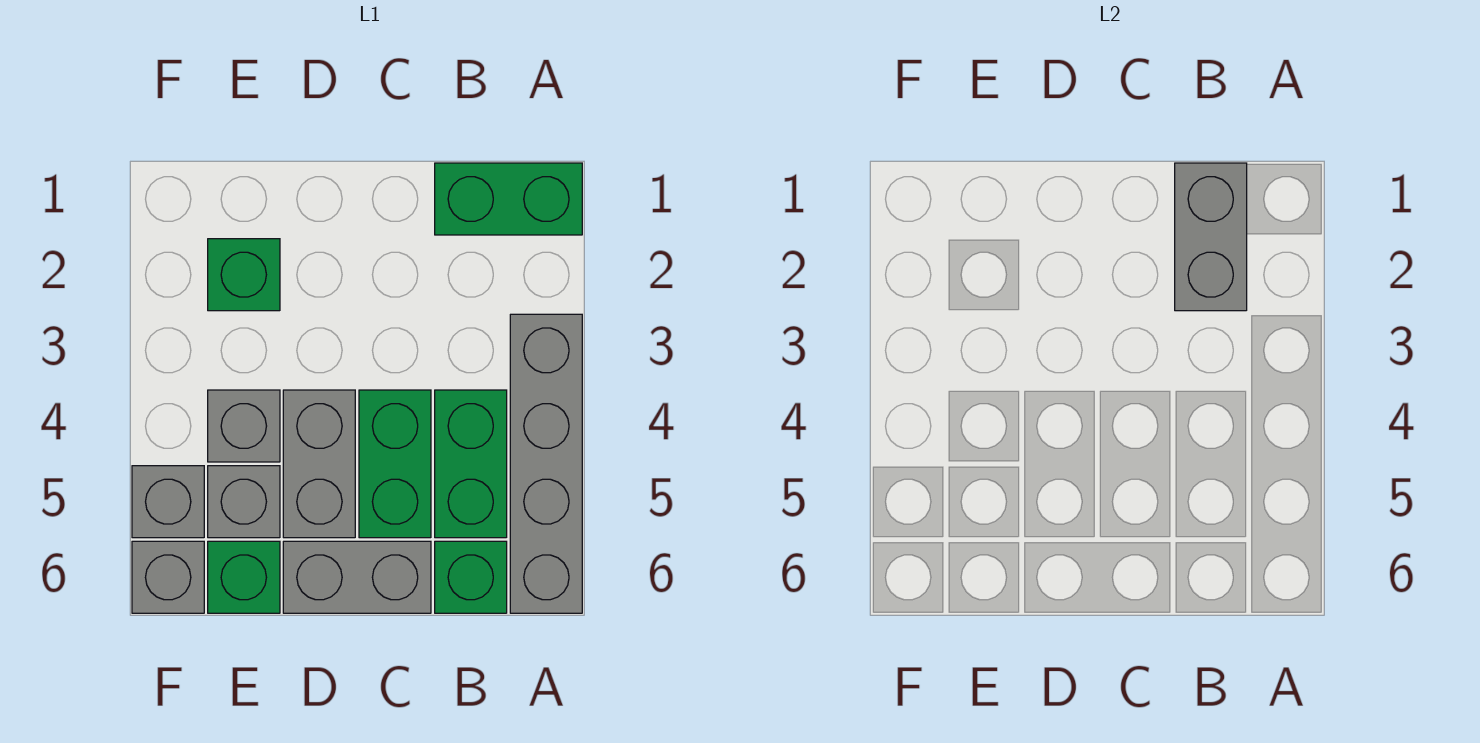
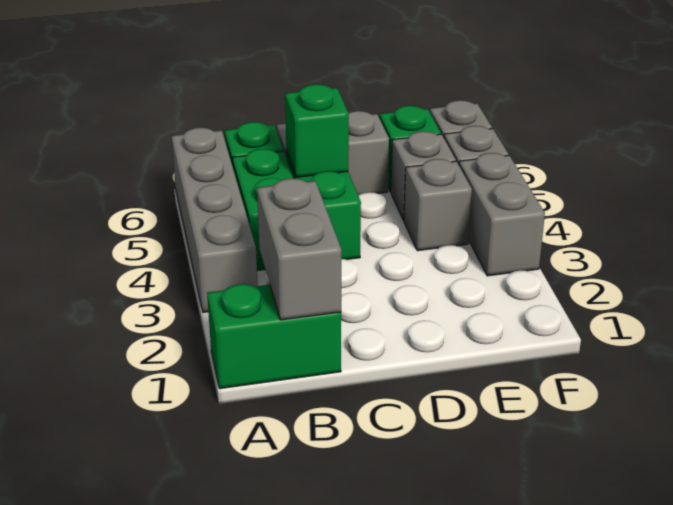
grey brick D4:D5 level 1 -> grey brick F3:F4 level 1
green brick E2 level 1 -> green brick C5 level 2

